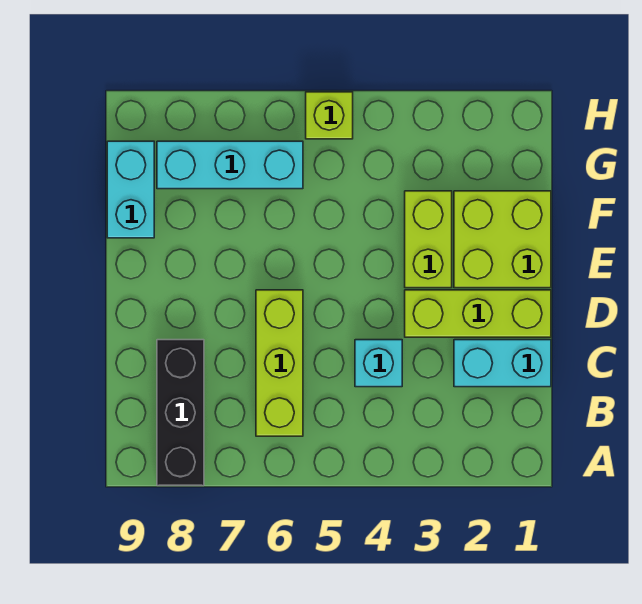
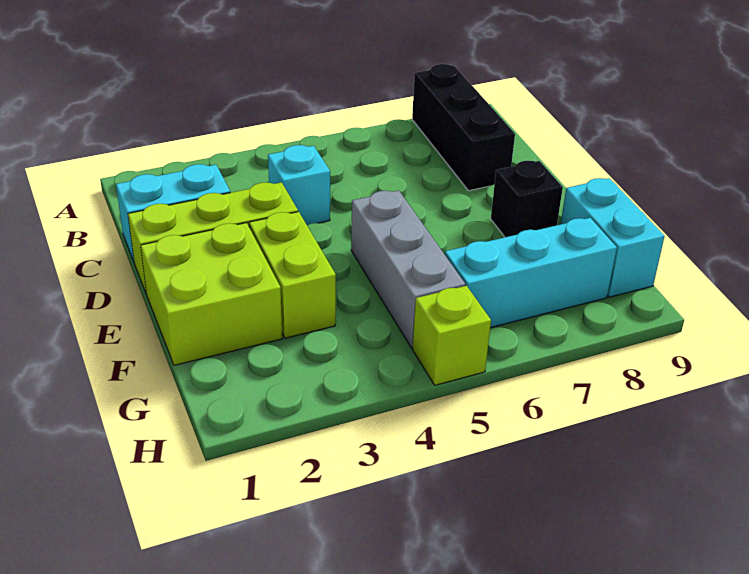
lime brick B6:D6 level 1 -> none
none -> grey brick E5:G5 level 1
none -> black brick E8 level 1

